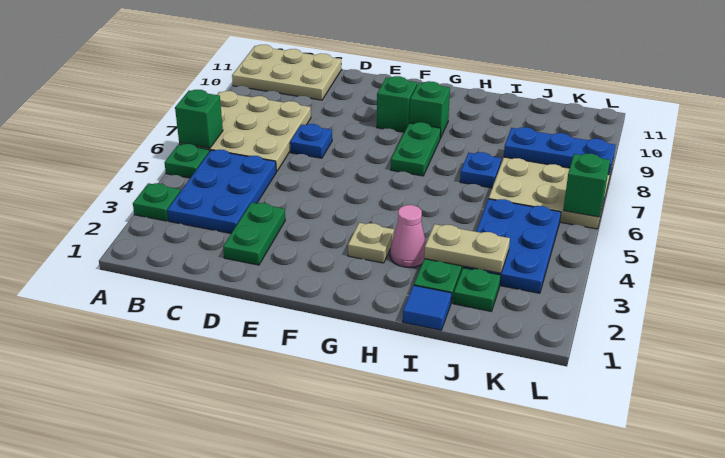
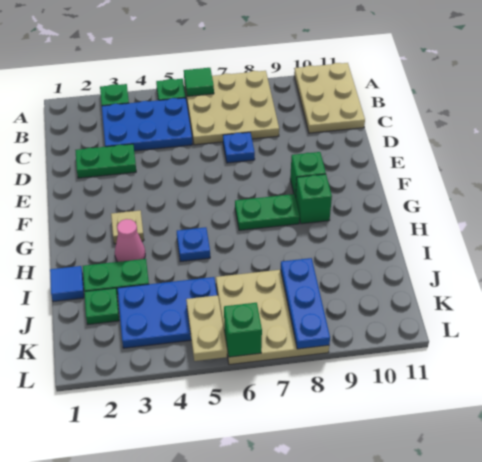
green brick A6 level 2 -> green tile A6 level 2
tan plate I3:J3 level 2 -> tan plate K5:L5 level 2
blue plate I7 level 1 -> blue plate H5 level 1

